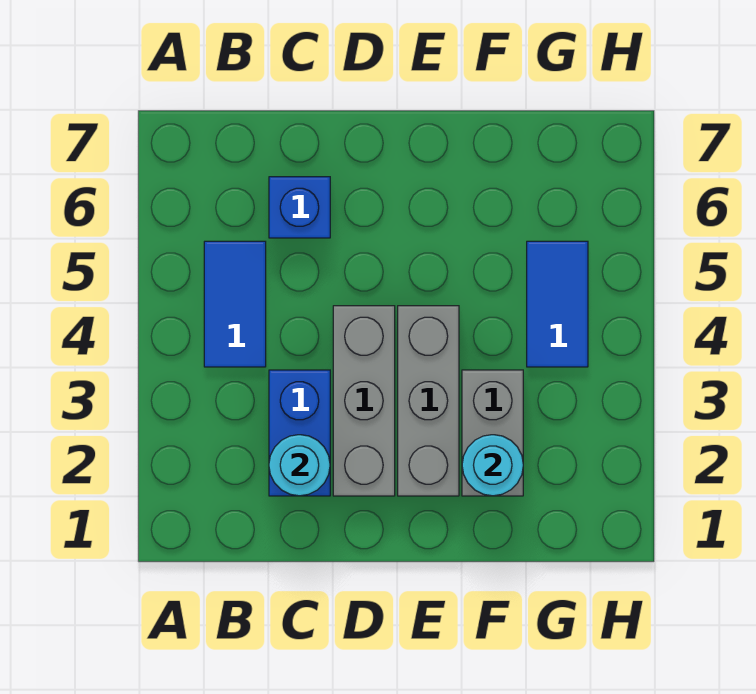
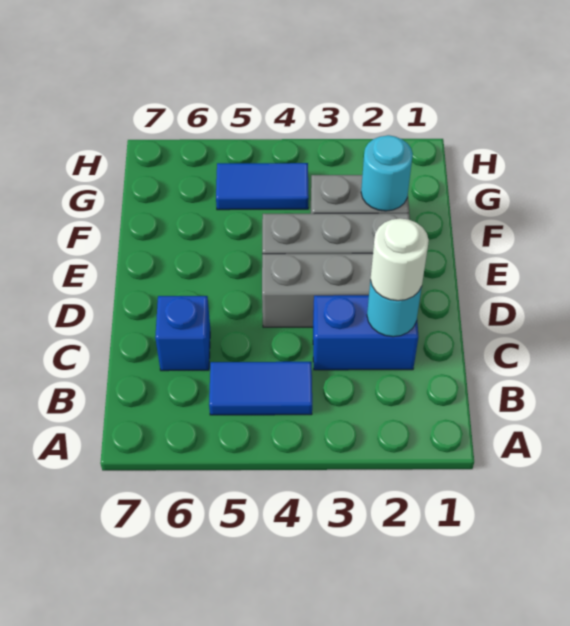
none -> white round brick C2 level 3

